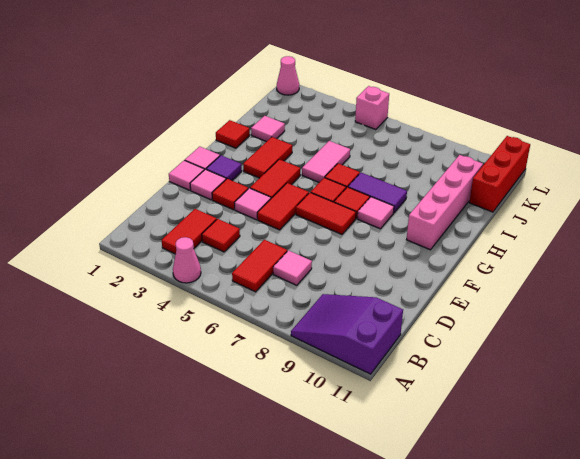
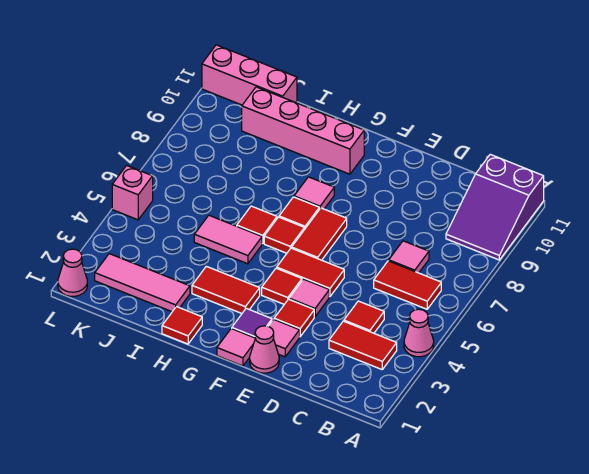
pink tile E1 level 1 -> pink cone E1 level 1
red tile F4:G4 level 1 -> red tile F4 level 1
purple tile H7:H8 level 1 -> none
pink tile I2 level 1 -> pink tile I2:K2 level 1
red brick J11:L11 level 1 -> pink brick J11:L11 level 1

